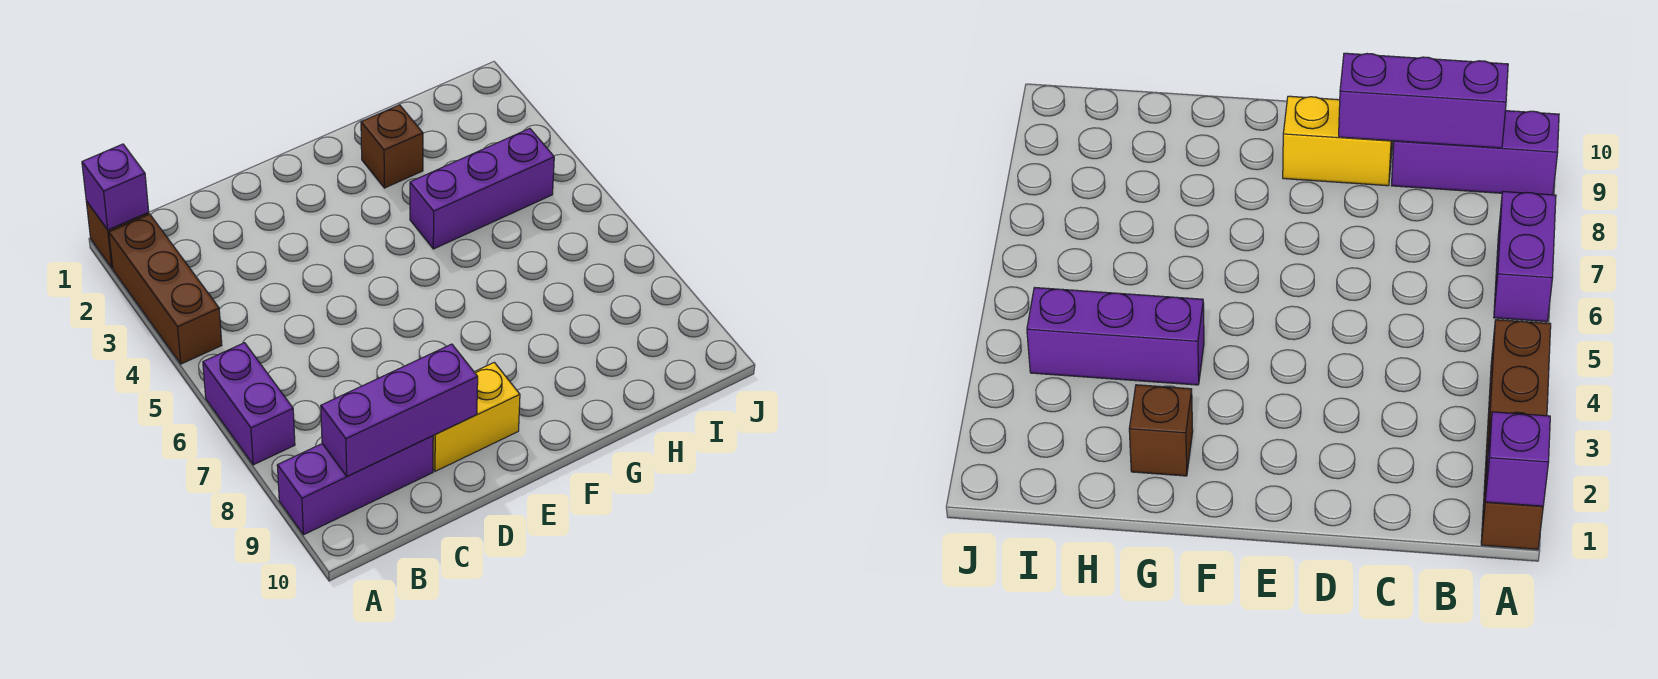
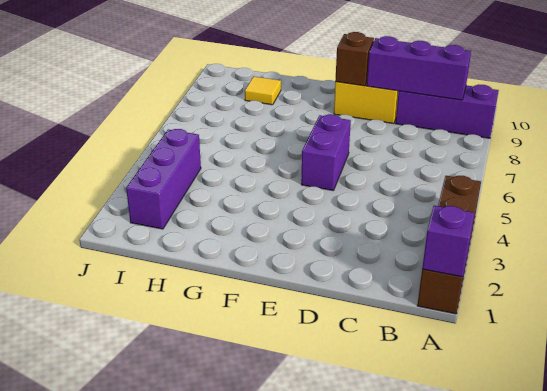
purple brick A6:A7 level 1 -> purple brick E5:E6 level 1
brown brick G2 level 1 -> brown brick E9 level 2
purple brick G4:I4 level 1 -> purple brick I2:I4 level 1
none -> yellow tile H9 level 1

